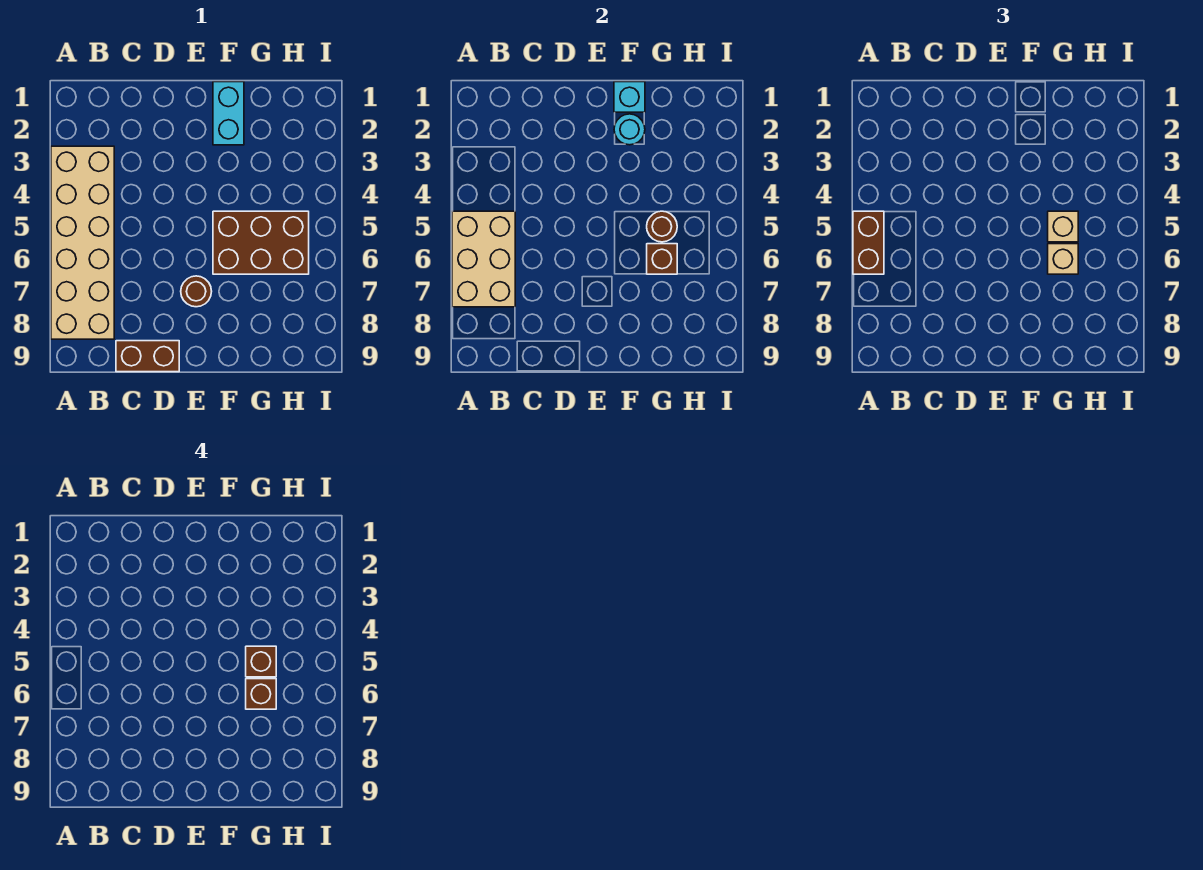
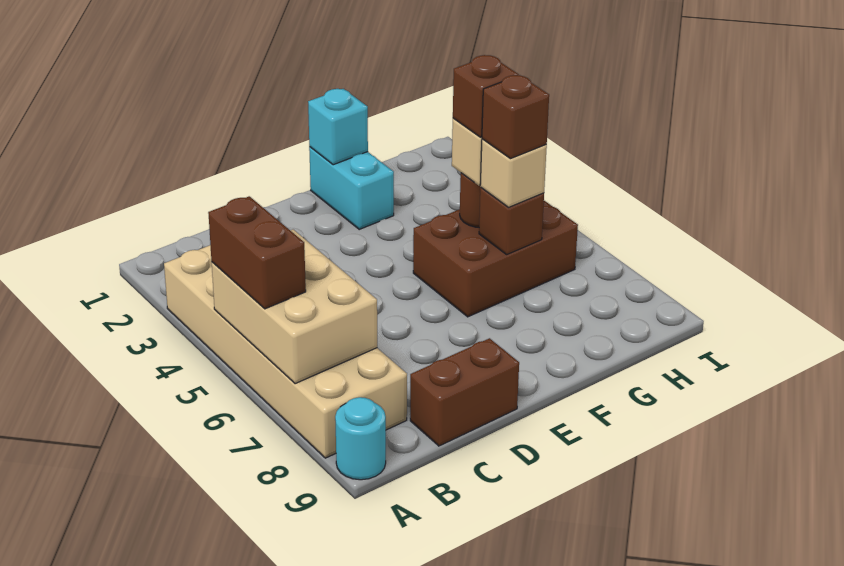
brown round brick E7 level 1 -> none
cyan round brick F2 level 2 -> cyan round brick A9 level 1

